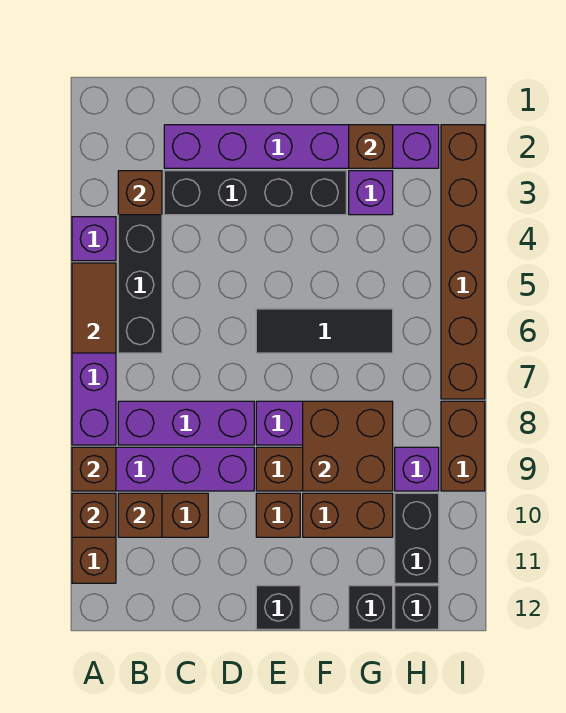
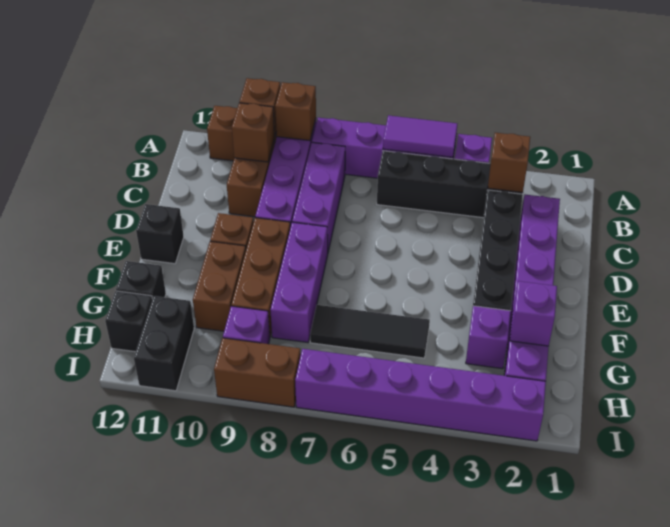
brown tile A5:A6 level 2 -> purple tile A5:A6 level 2
black tile E6:G6 level 1 -> black tile G5:G7 level 1
brown brick F8:G9 level 2 -> none
brown brick G2 level 2 -> purple brick G2 level 2
black brick H10:H11 level 1 -> black brick H11:I11 level 1
brown brick I2:I7 level 1 -> purple brick I2:I7 level 1

